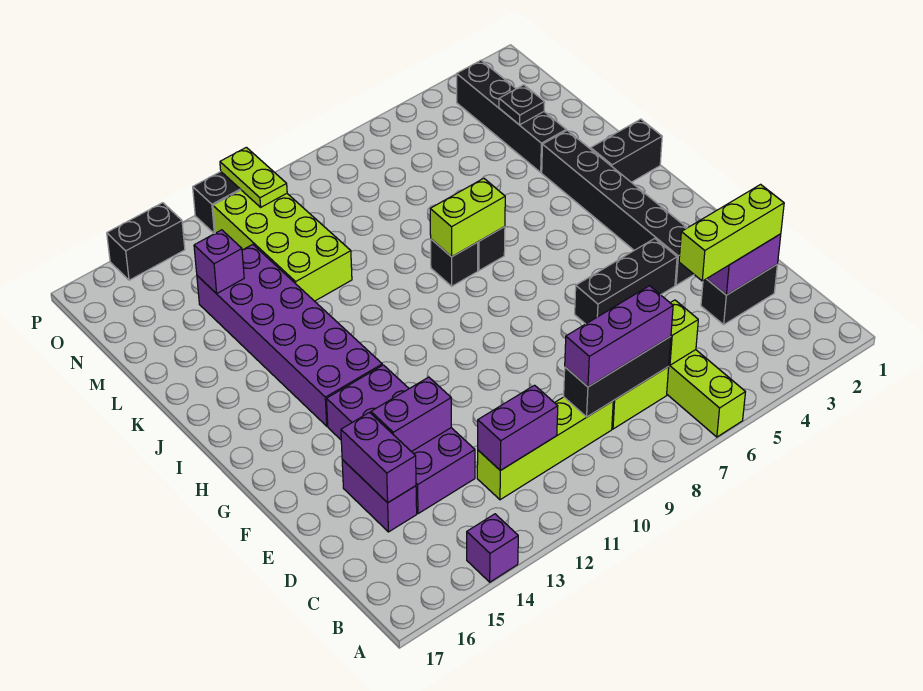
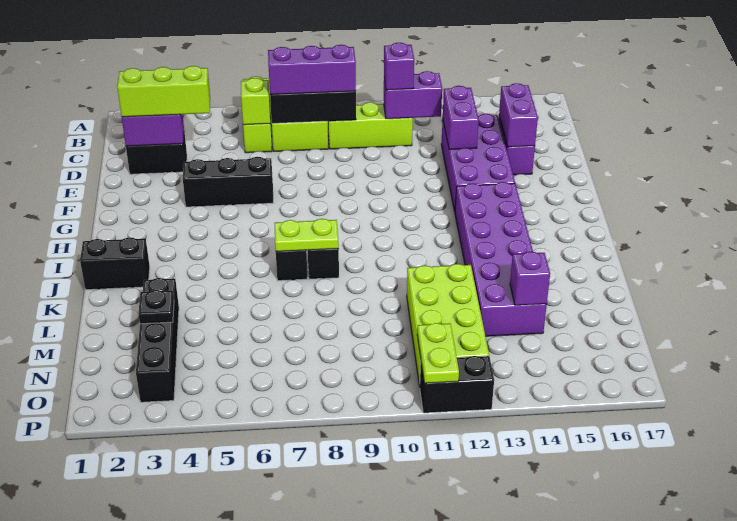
purple brick A14 level 1 -> purple brick C11 level 3
lime brick C9:C12 level 1 -> lime brick C9:C11 level 1
purple brick E13:E14 level 2 -> purple brick D13:E13 level 2
black brick F3:K3 level 1 -> none
lime brick J7:J8 level 2 -> lime plate J7:J8 level 2
black brick P14:P15 level 1 -> none

